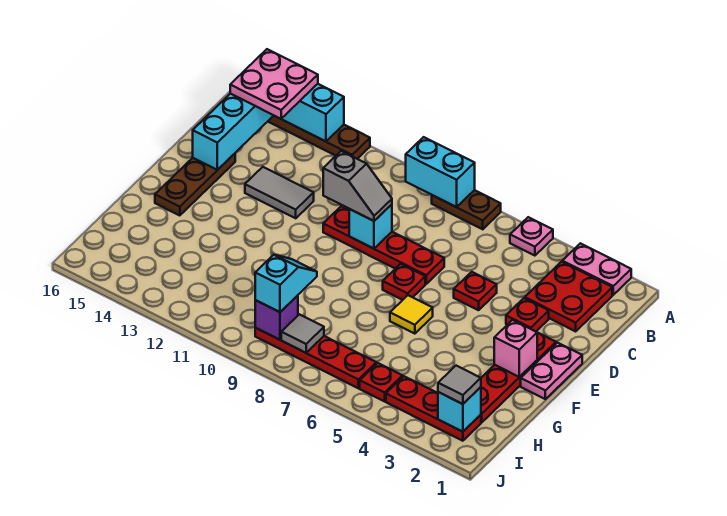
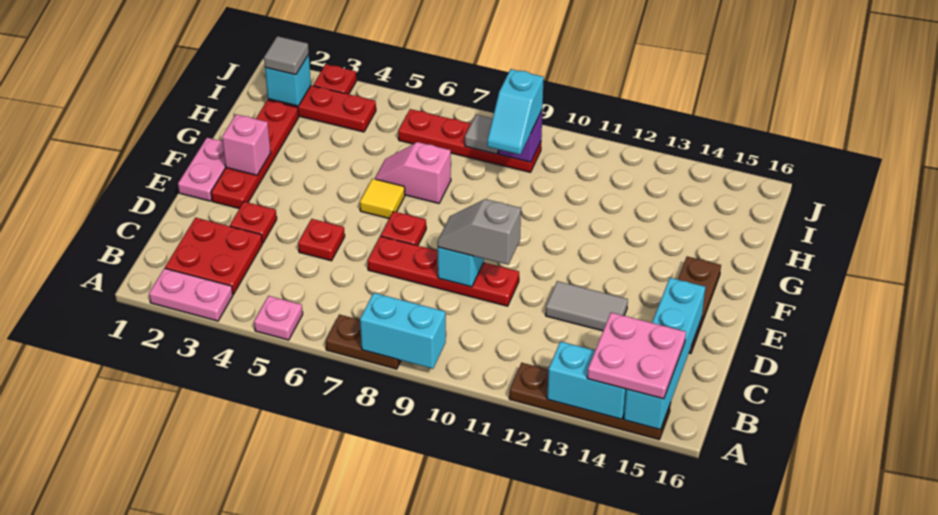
none -> pink slope G6:G7 level 1 top 7
red plate I5 level 1 -> red plate J3 level 1

